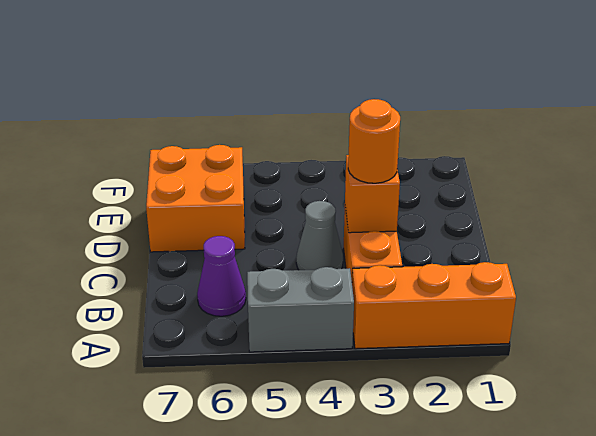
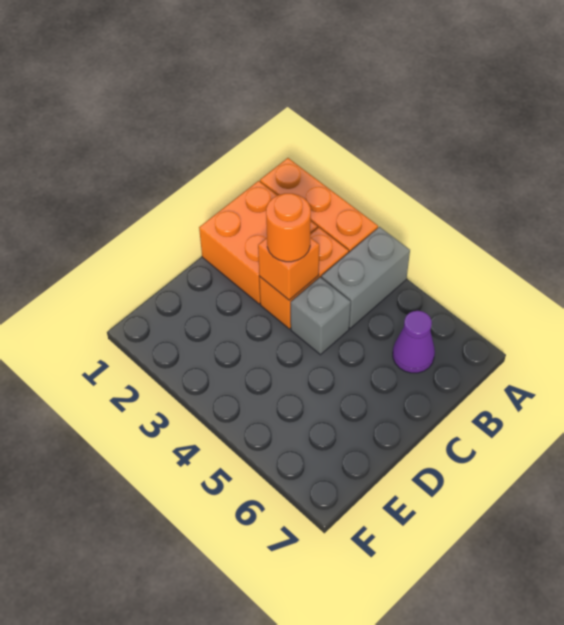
grey brick A4:A5 level 1 -> grey brick A4:B4 level 1
grey cone C4 level 1 -> grey brick C4 level 1
orange brick D6:E7 level 1 -> orange brick B1:C2 level 1

